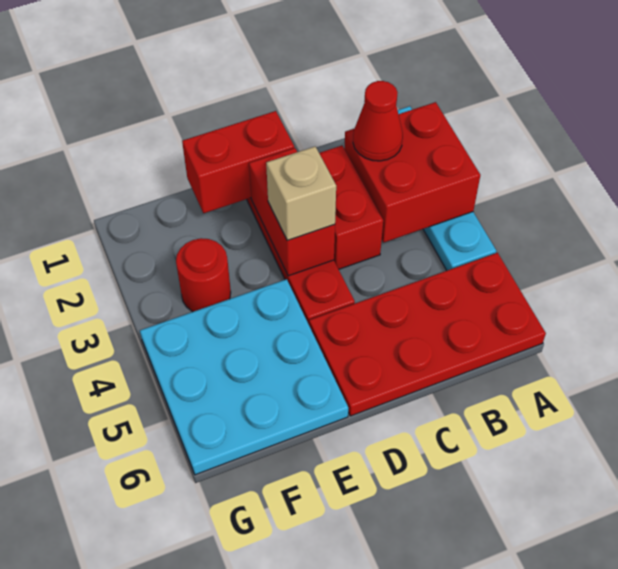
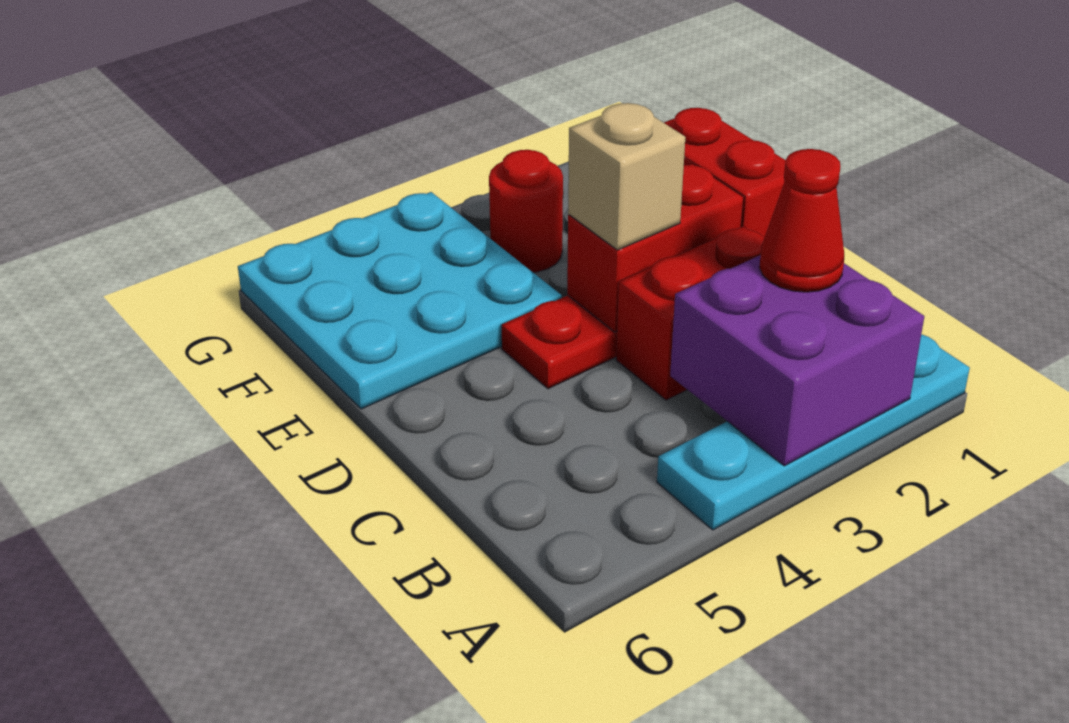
red brick A2:B3 level 2 -> purple brick A2:B3 level 2
red plate A5:D6 level 1 -> none

